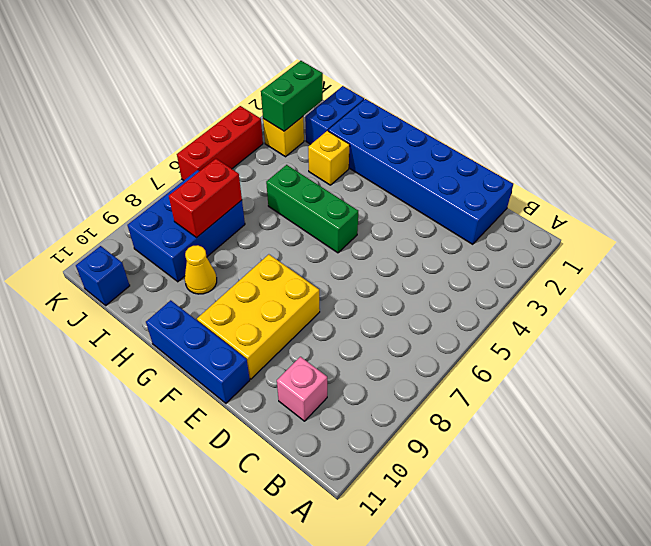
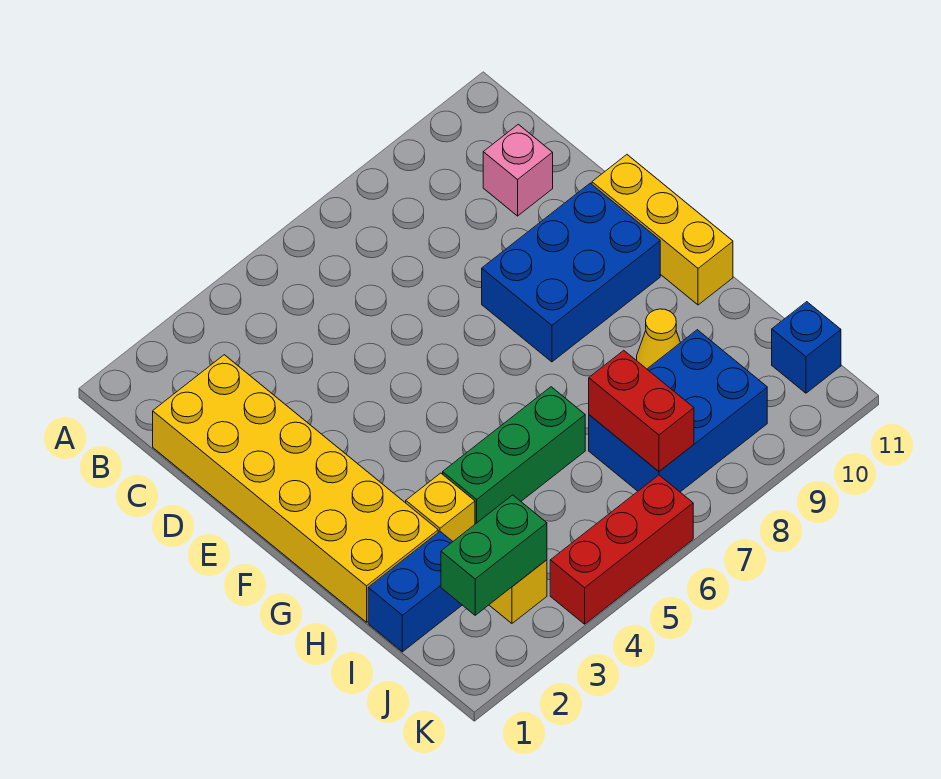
blue brick C1:H2 level 1 -> yellow brick C1:H2 level 1
yellow brick E8:F10 level 1 -> blue brick E8:F10 level 1
blue brick E11:G11 level 1 -> yellow brick E11:G11 level 1
green brick F5:H5 level 1 -> green brick H4:H6 level 1
red brick I7:I8 level 2 -> red brick I7:J7 level 2

